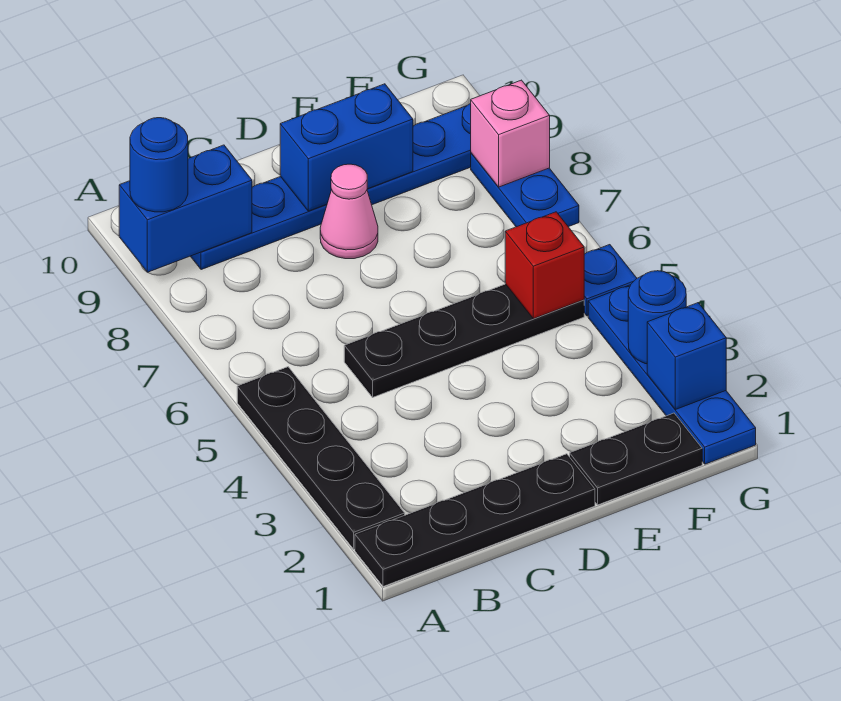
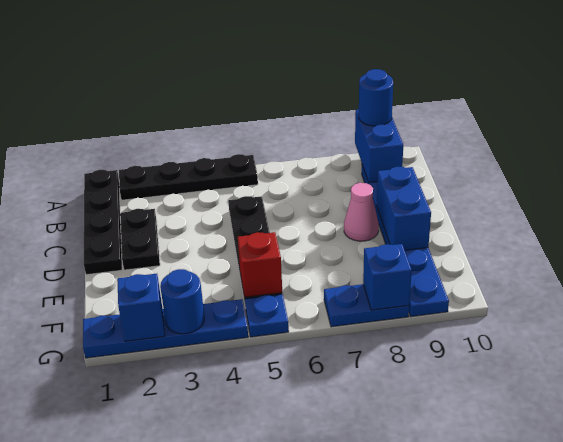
black plate E1:F1 level 1 -> black plate C2:D2 level 1
pink brick G8 level 2 -> blue brick G8 level 2

